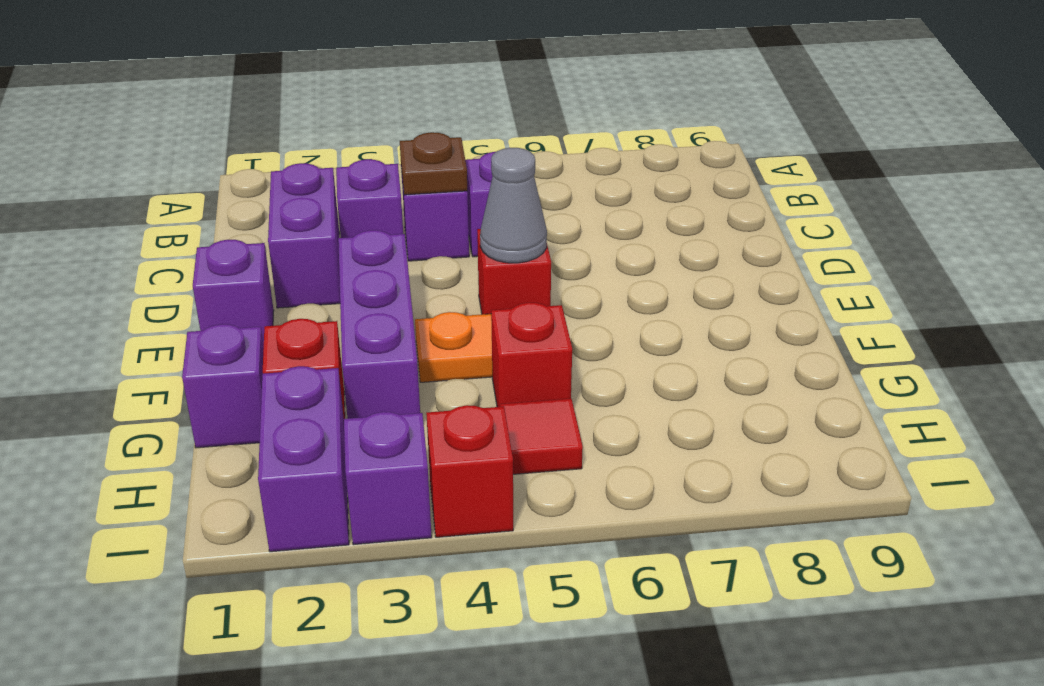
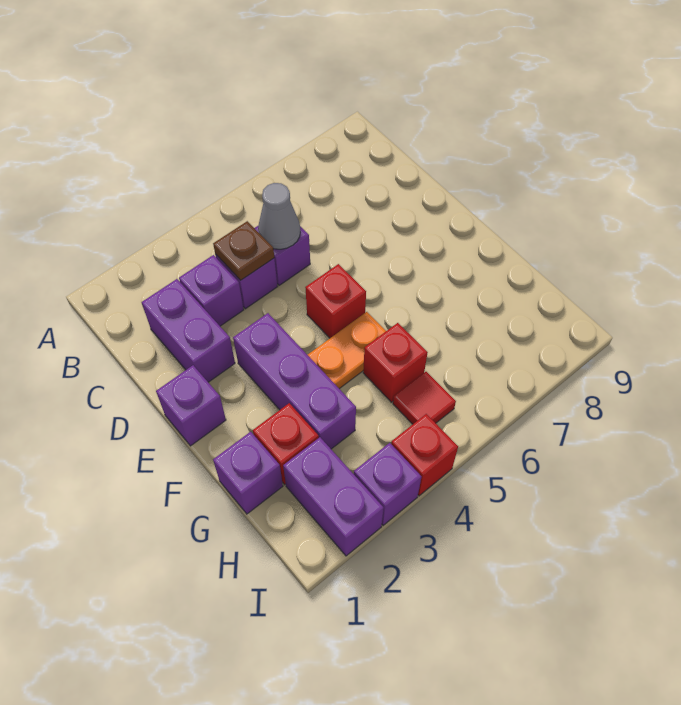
grey cone E5 level 2 -> grey cone C5 level 2

